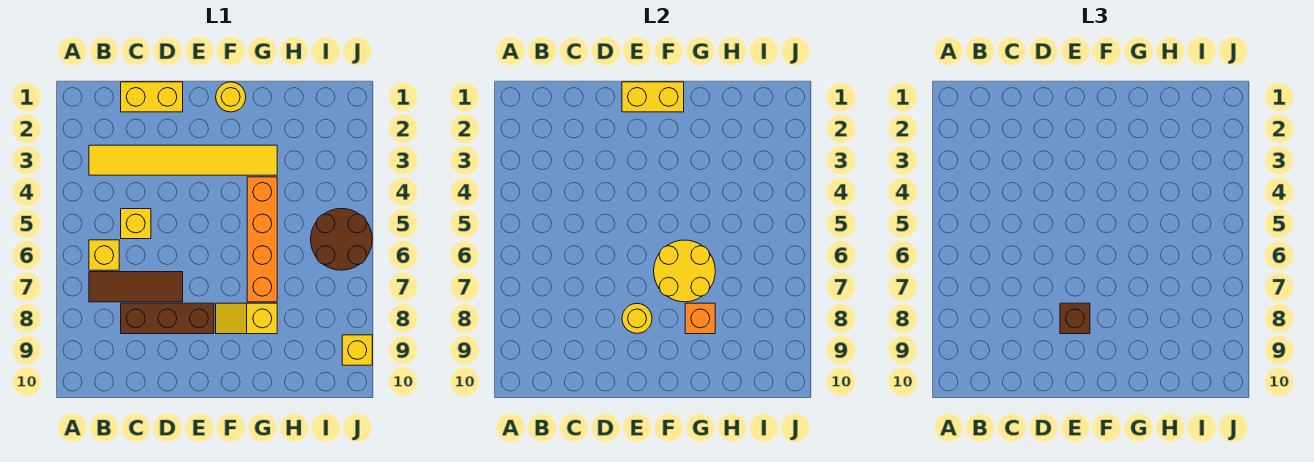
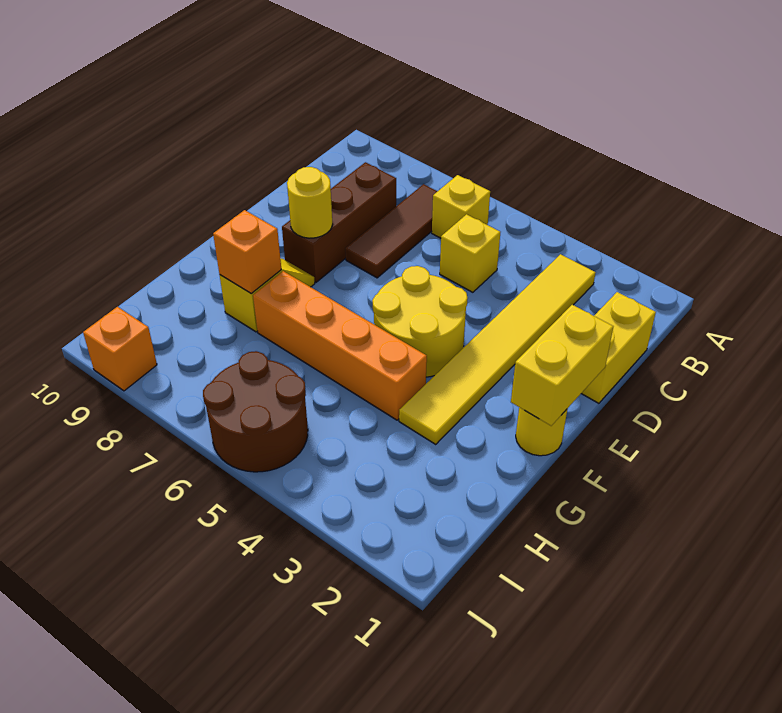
brown brick E8 level 3 -> none
yellow round brick F6:G7 level 2 -> yellow round brick E4:F5 level 1
yellow brick J9 level 1 -> orange brick J9 level 1

